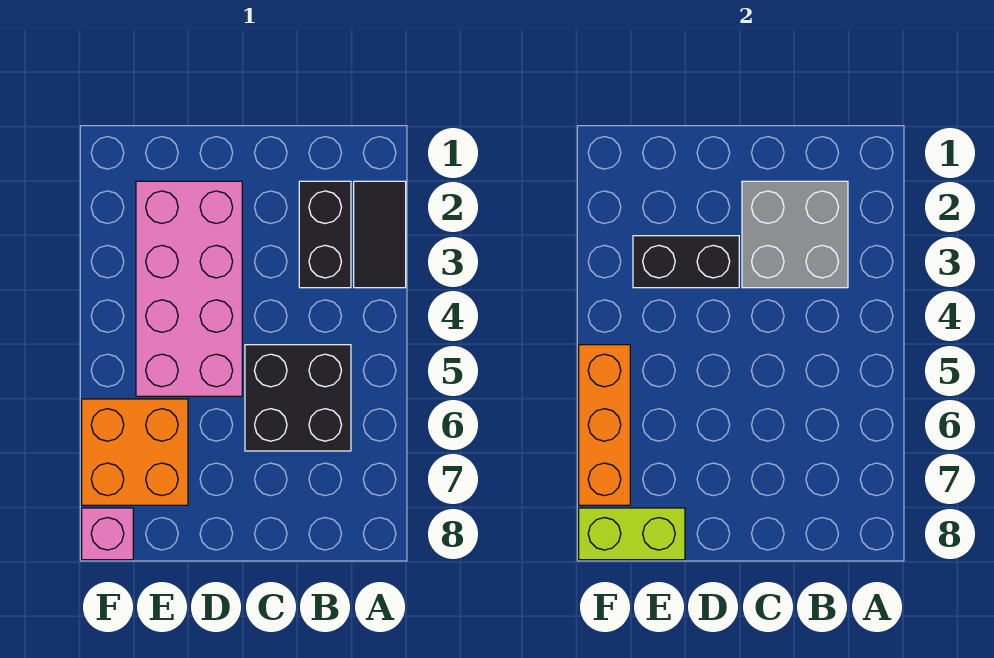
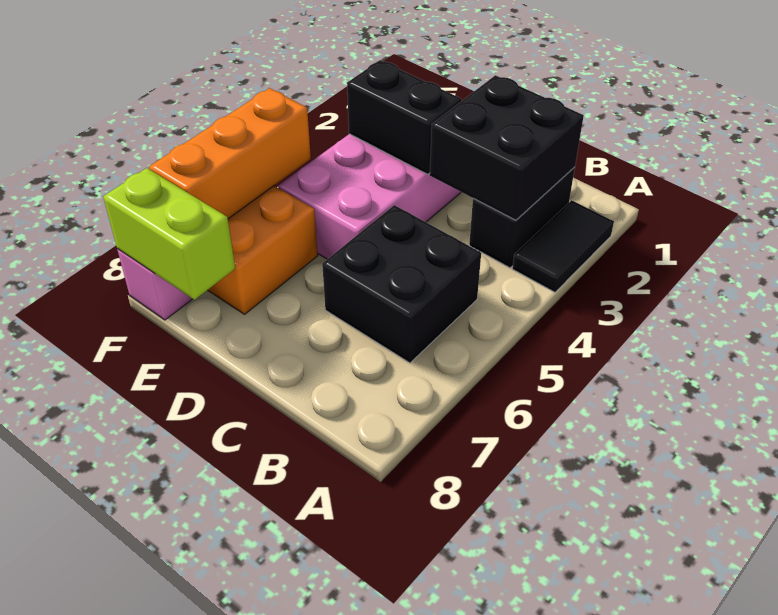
grey brick B2:C3 level 2 -> black brick B2:C3 level 2

